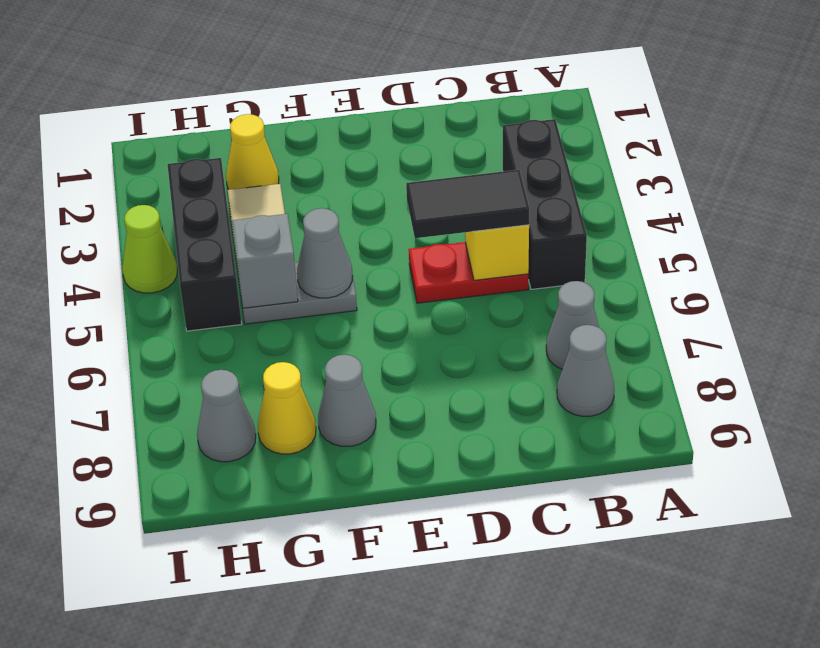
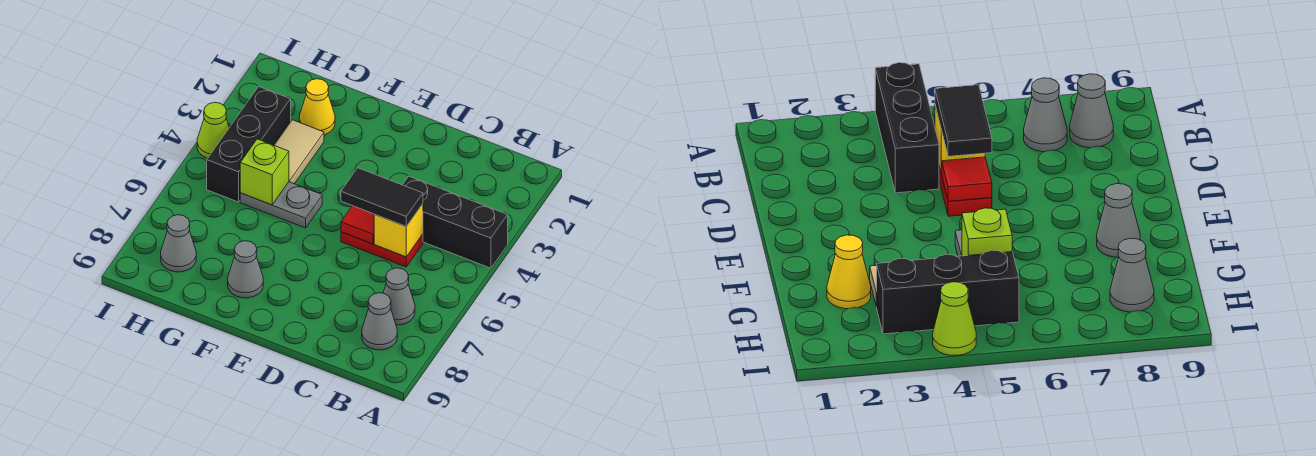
black brick B3:B5 level 1 -> black brick A4:C4 level 1
none -> red tile D5 level 2
grey cone F5 level 2 -> none
grey brick G5 level 2 -> lime brick G5 level 2
yellow cone G8 level 1 -> none

